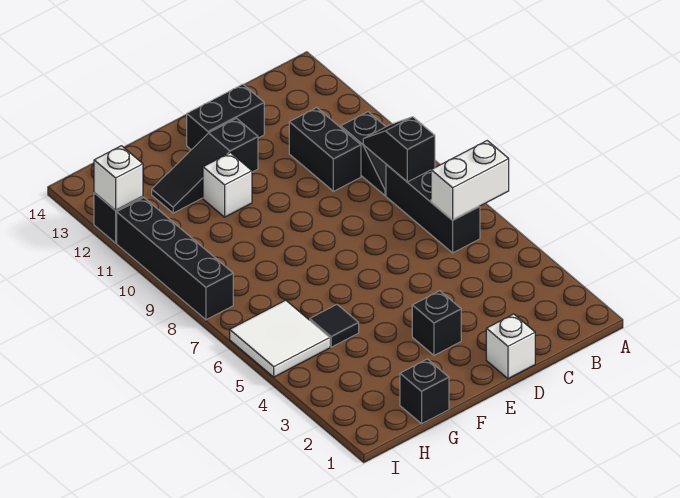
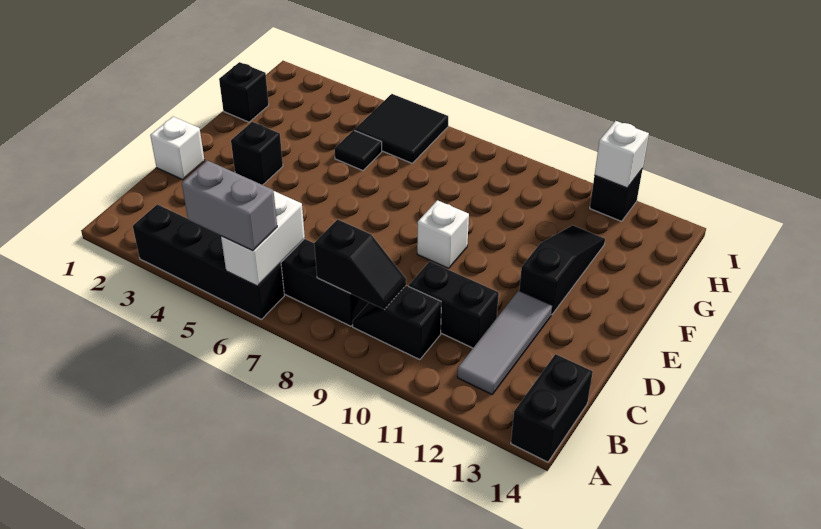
none -> grey brick A5:A6 level 3
none -> grey tile B12:D12 level 1
black brick D13:E13 level 1 -> black brick A14:B14 level 1
white brick F11 level 1 -> white brick E9 level 1
white tile H5:I6 level 1 -> black tile H5:I6 level 1
black brick I8:I11 level 1 -> black brick A3:A6 level 1

